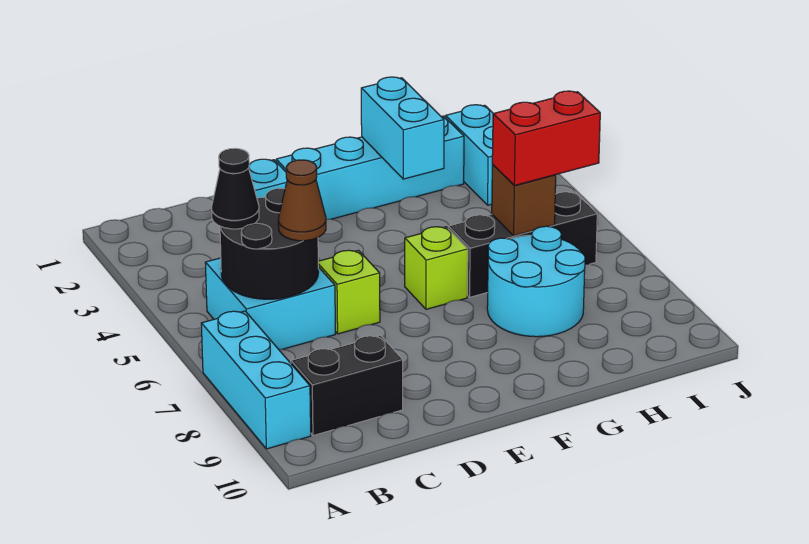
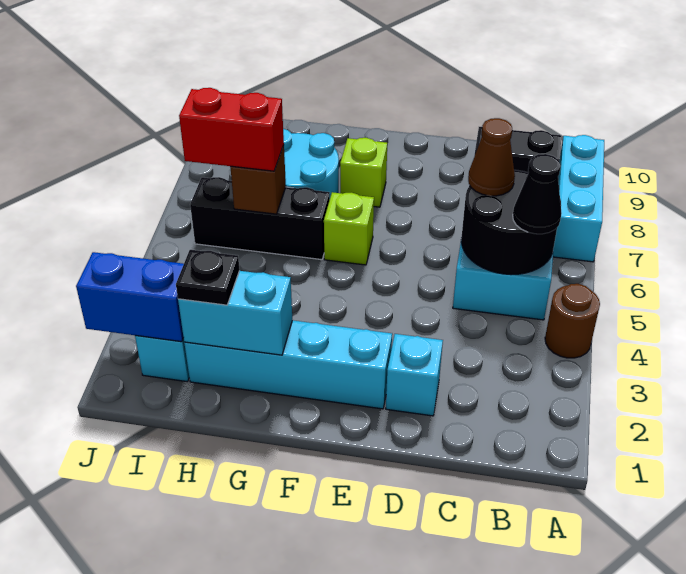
none -> brown round brick A4 level 1
lime brick D6 level 1 -> lime brick F8 level 1
cyan brick G2:G3 level 2 -> cyan brick G2:H2 level 2
none -> black plate H2 level 3
none -> blue brick I2:J2 level 2

